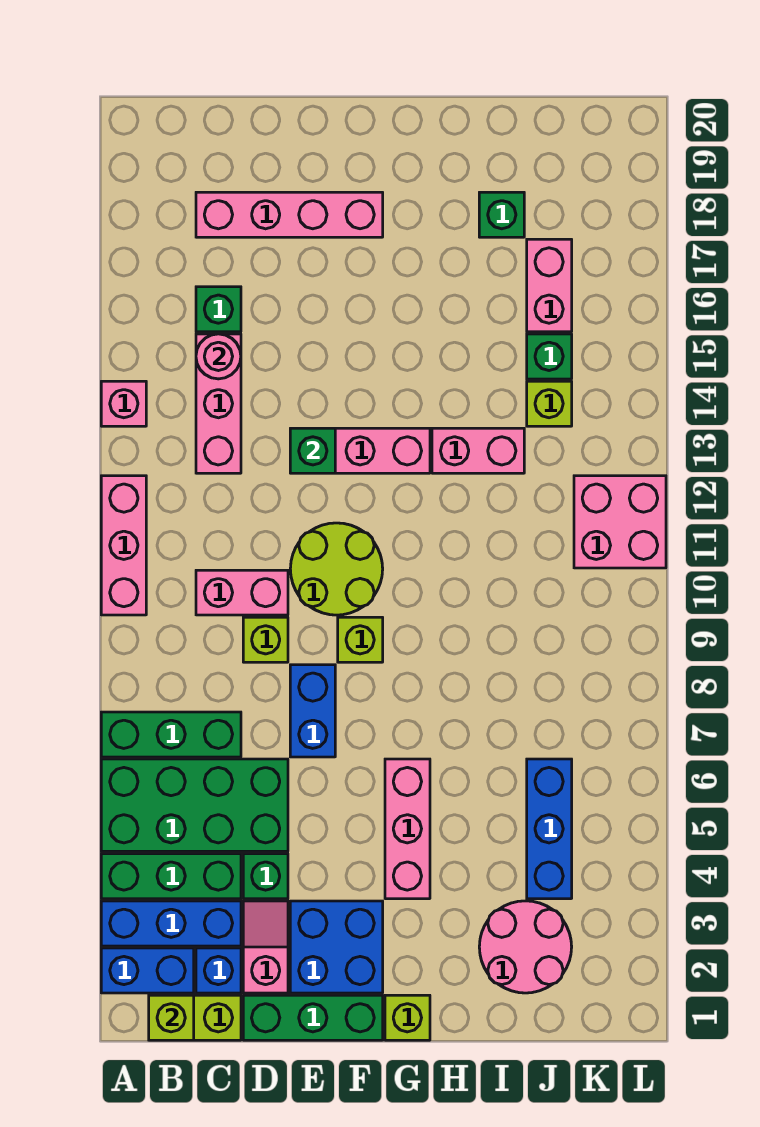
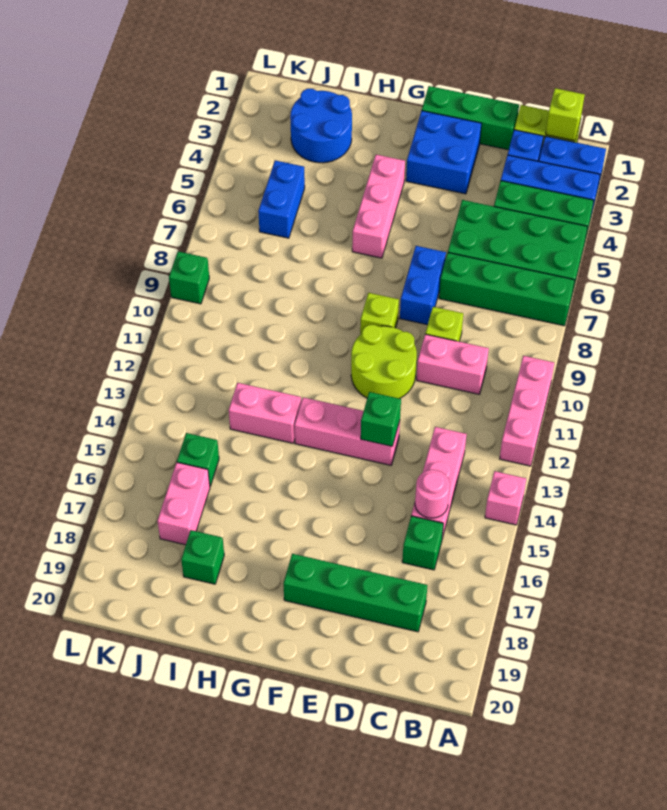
green brick A7:C7 level 1 -> green brick A7:D7 level 1
pink brick C18:F18 level 1 -> green brick C18:F18 level 1
pink slope D2:D3 level 1 top 2 -> none
green brick D4 level 1 -> green brick L9 level 1
lime brick G1 level 1 -> none
pink round brick I2:J3 level 1 -> blue round brick I2:J3 level 1
blue brick J4:J6 level 1 -> blue brick J5:J6 level 1
lime brick J14 level 1 -> none
pink brick K11:L12 level 1 -> none

